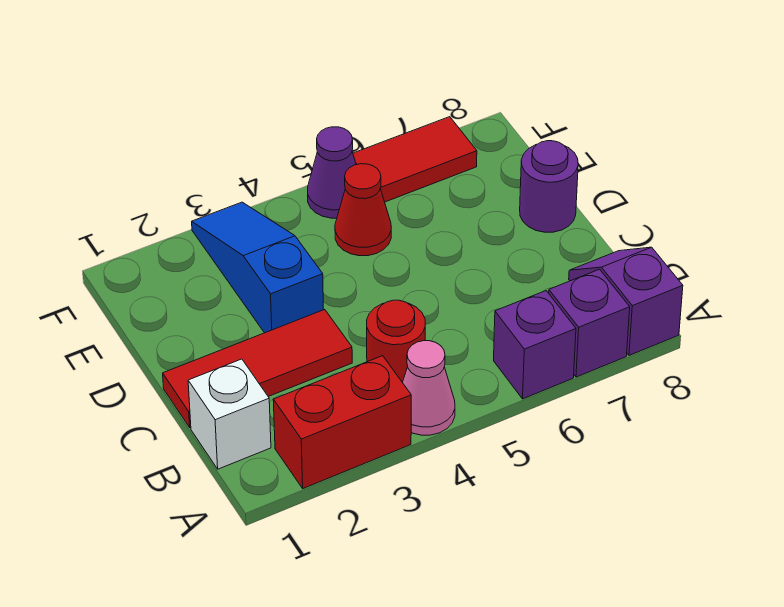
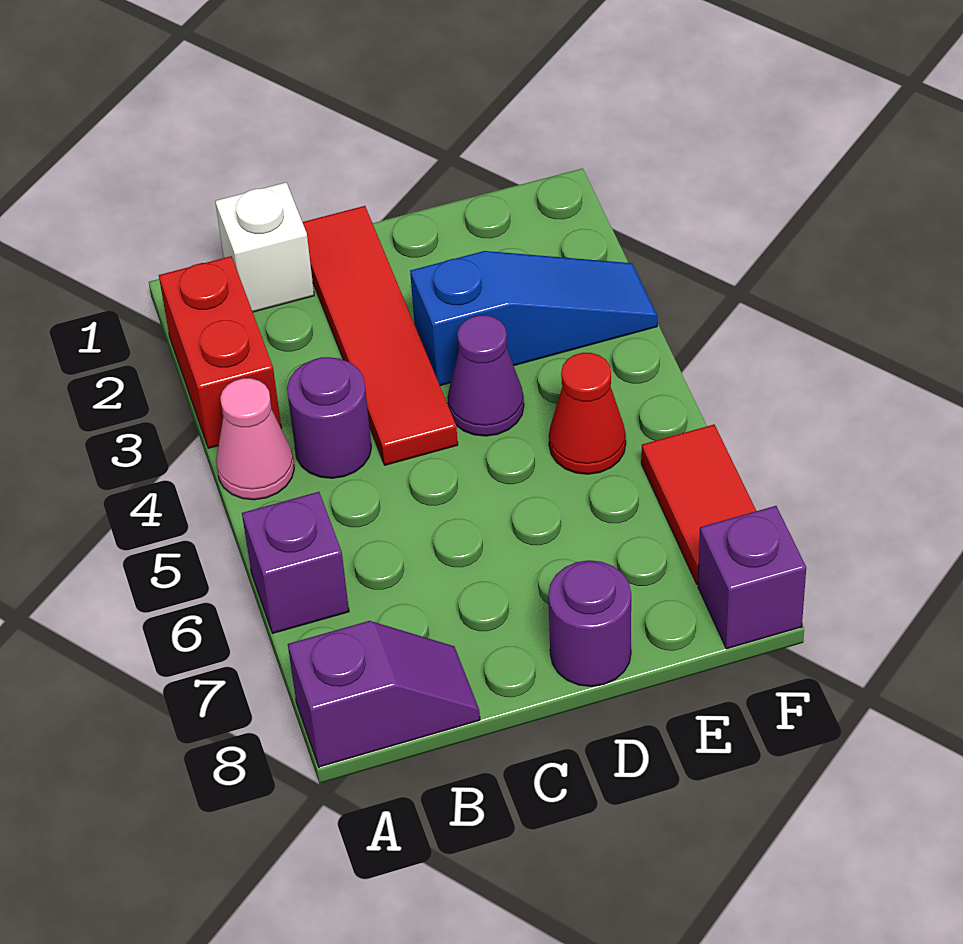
purple brick A7 level 1 -> purple brick F8 level 1
red round brick B4 level 1 -> purple round brick B4 level 1
red tile C1:C3 level 1 -> red tile C1:C4 level 1
purple cone F5 level 1 -> purple cone D4 level 1

